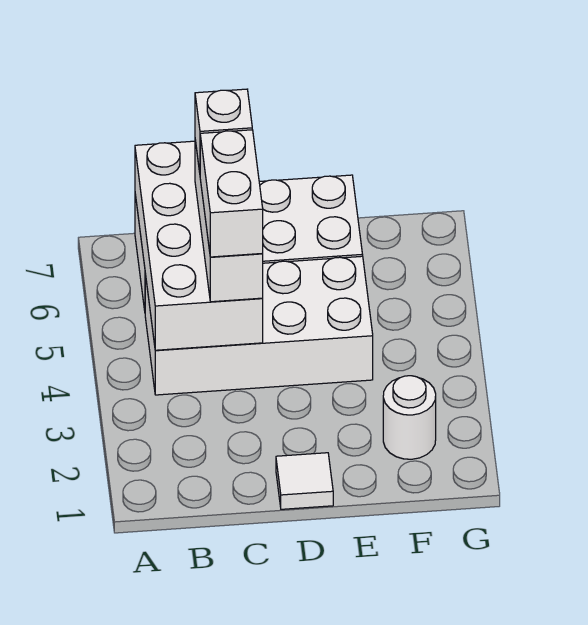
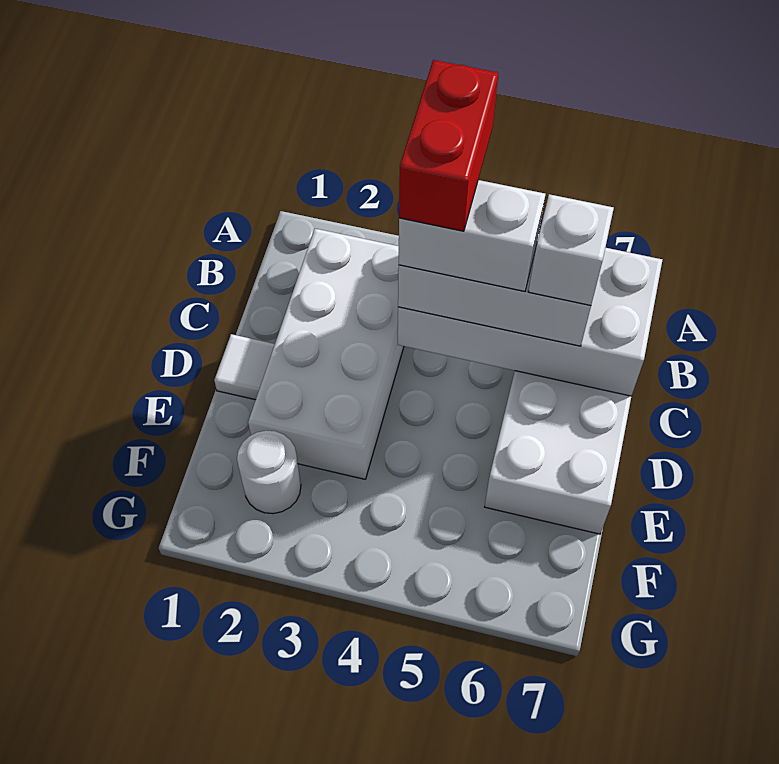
white brick B4:E5 level 1 -> white brick B2:E3 level 1
none -> red brick B4:C4 level 5

